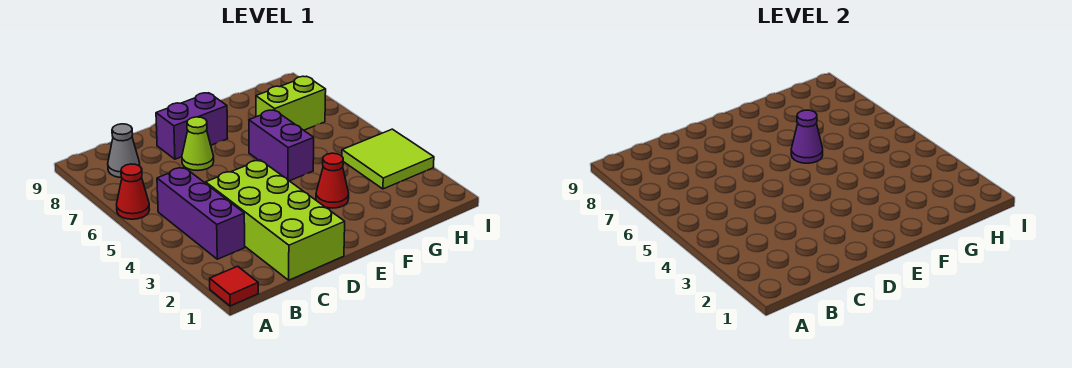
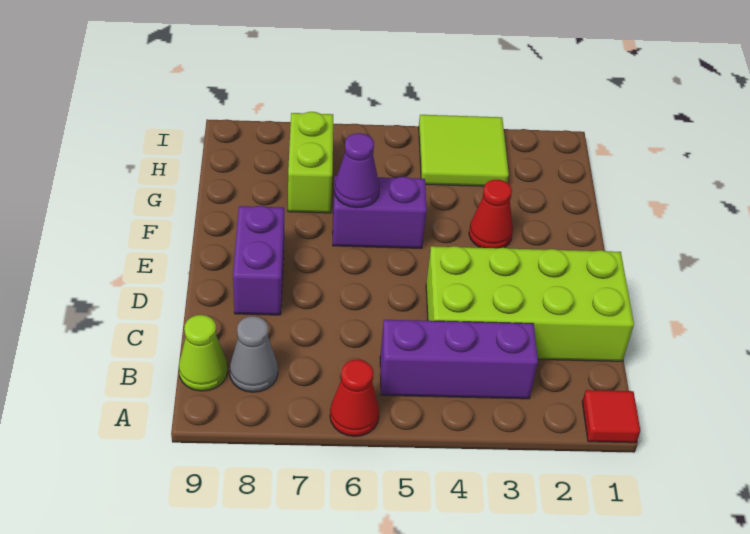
lime cone D7 level 1 -> lime cone B9 level 1

